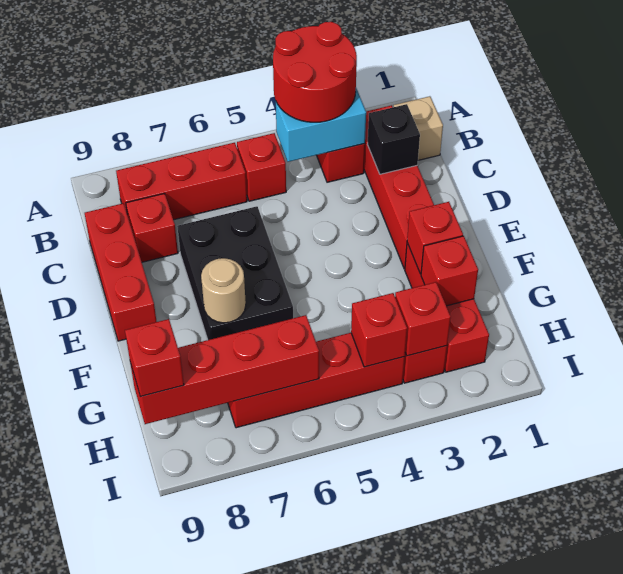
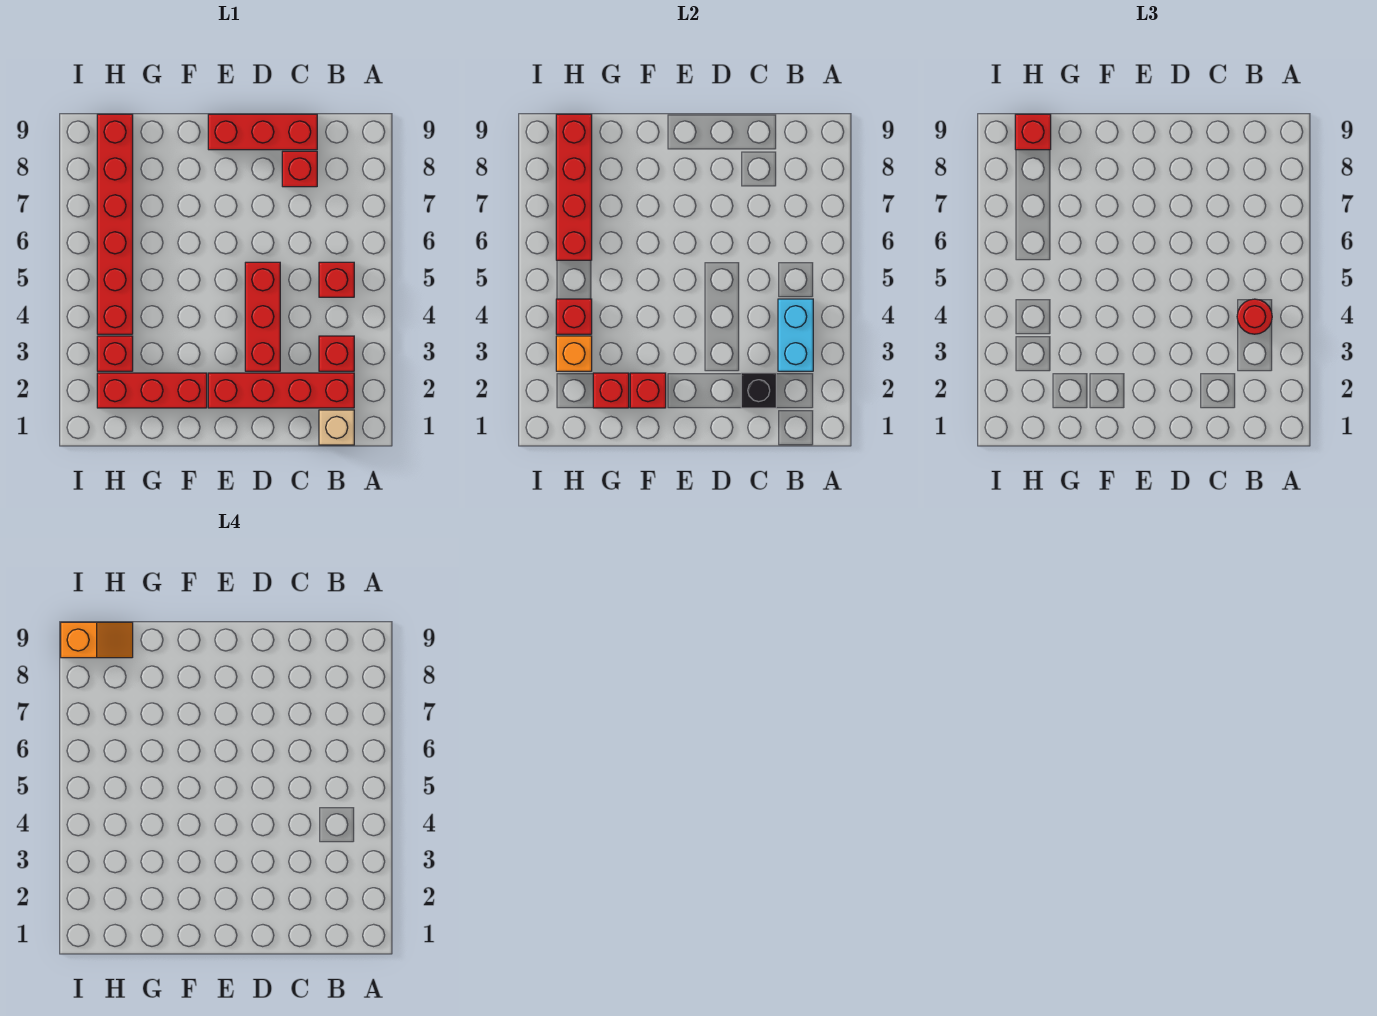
red round brick A3:B4 level 3 -> red round brick B4 level 3
red brick B6:B8 level 1 -> red brick D3:D5 level 1
black brick D6:F7 level 1 -> none
tan round brick F7 level 2 -> none
red brick H3 level 2 -> orange brick H3 level 2
red brick H4:H7 level 1 -> red brick H4:H9 level 1
none -> orange slope H9:I9 level 4 top I

